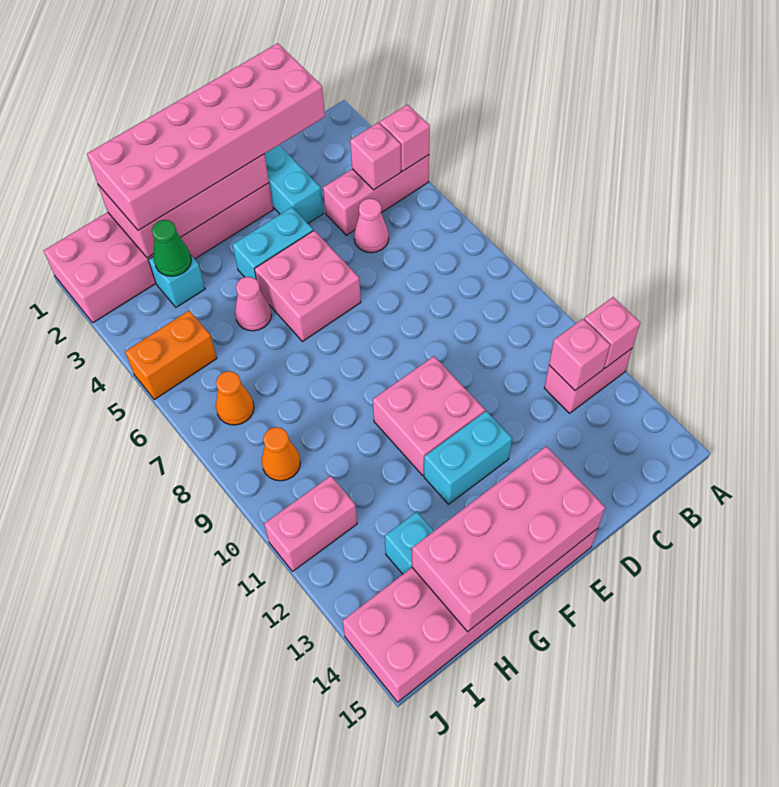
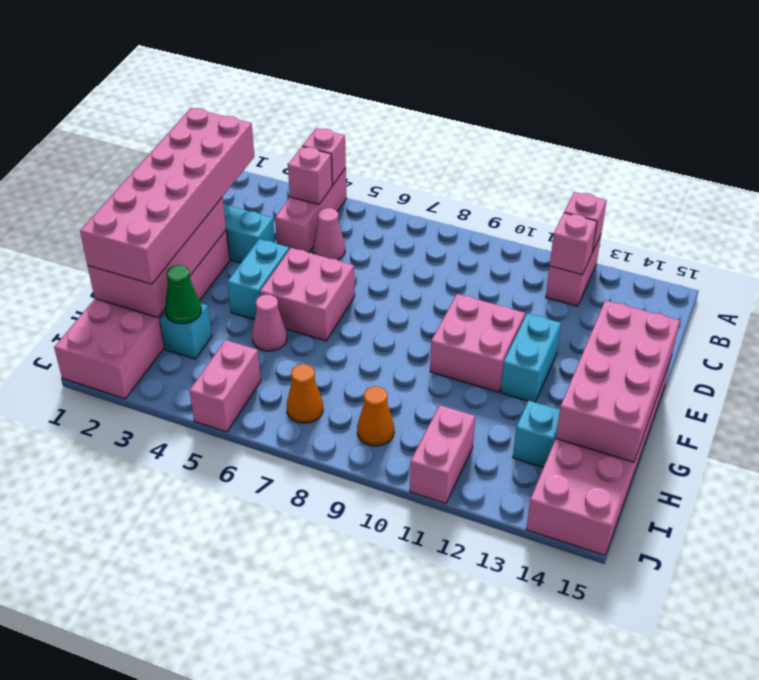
orange brick I5:J5 level 1 -> pink brick I5:J5 level 1

